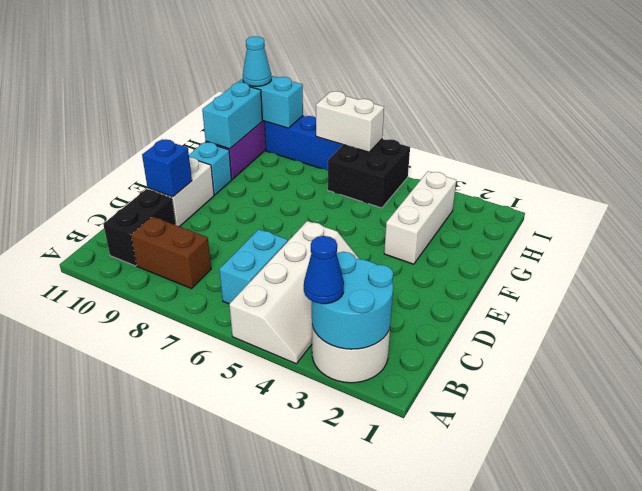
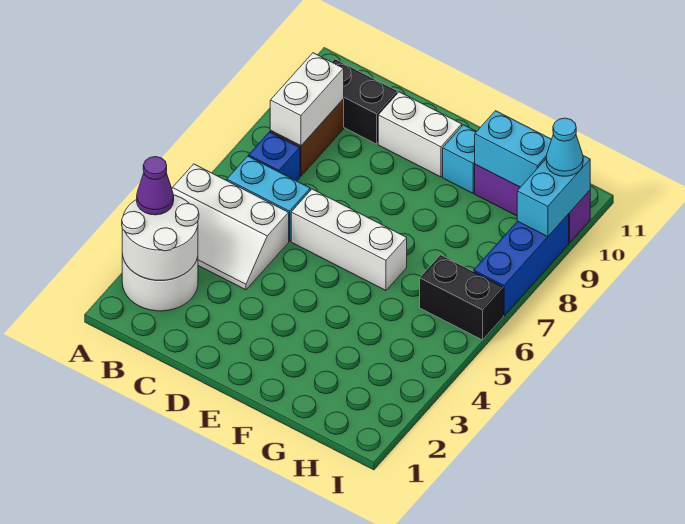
cyan round brick A2:B3 level 2 -> white round brick A2:B3 level 2
blue cone A3 level 3 -> purple cone A3 level 3
white slope A4:D5 level 1 top 5 -> white slope A4:C5 level 1 top 5
blue brick D10 level 2 -> blue brick B7 level 1
white brick F3:H3 level 1 -> white brick D6:F6 level 1
black brick H5:I6 level 1 -> black brick H6:I6 level 1
white brick I6:I7 level 2 -> white brick B8:B9 level 2

